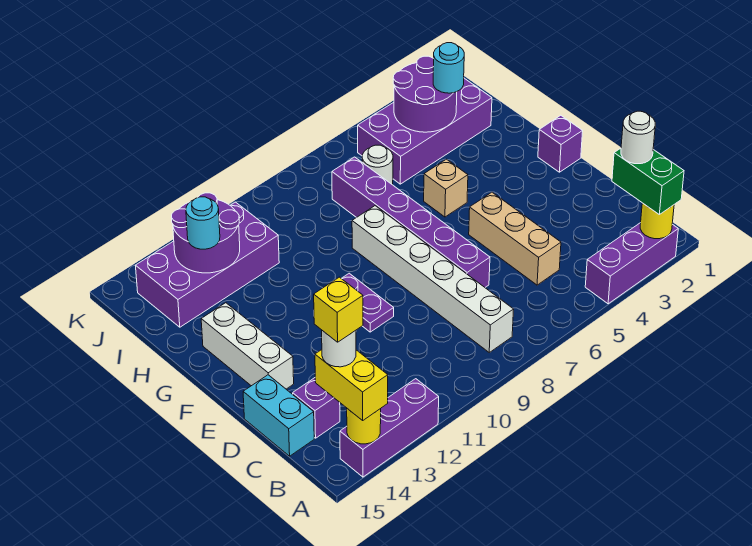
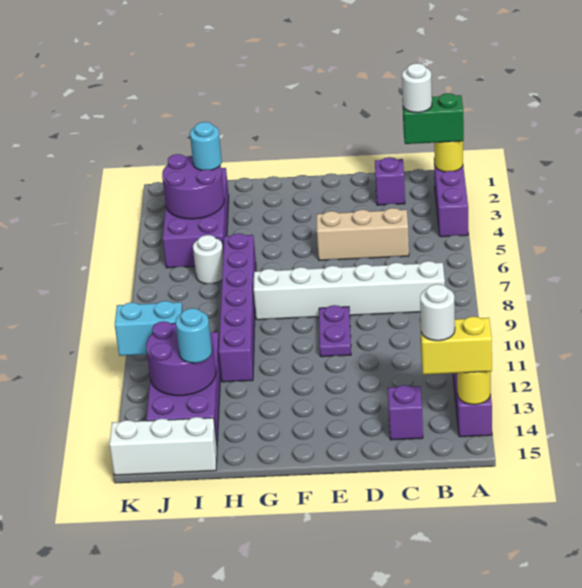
yellow brick B14 level 5 -> none
cyan brick C15:D15 level 1 -> cyan brick J11:K11 level 2
purple brick D7:I7 level 1 -> purple brick H6:H11 level 1
purple plate E10:F10 level 1 -> purple plate E9:E10 level 1
white brick E14:G14 level 1 -> white brick I15:K15 level 1
purple brick F1 level 1 -> purple brick C2 level 1
tan brick G5 level 1 -> none

